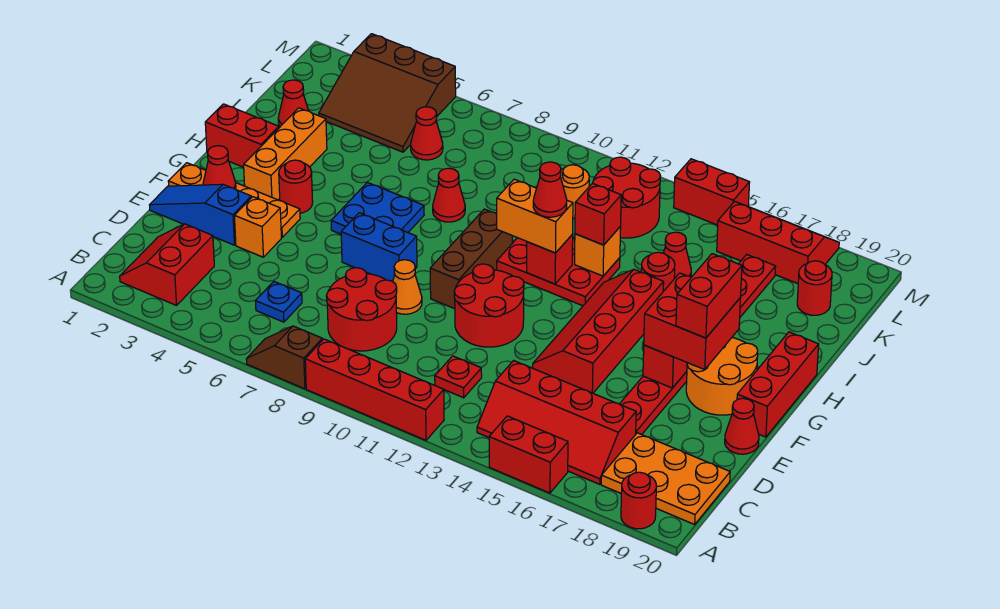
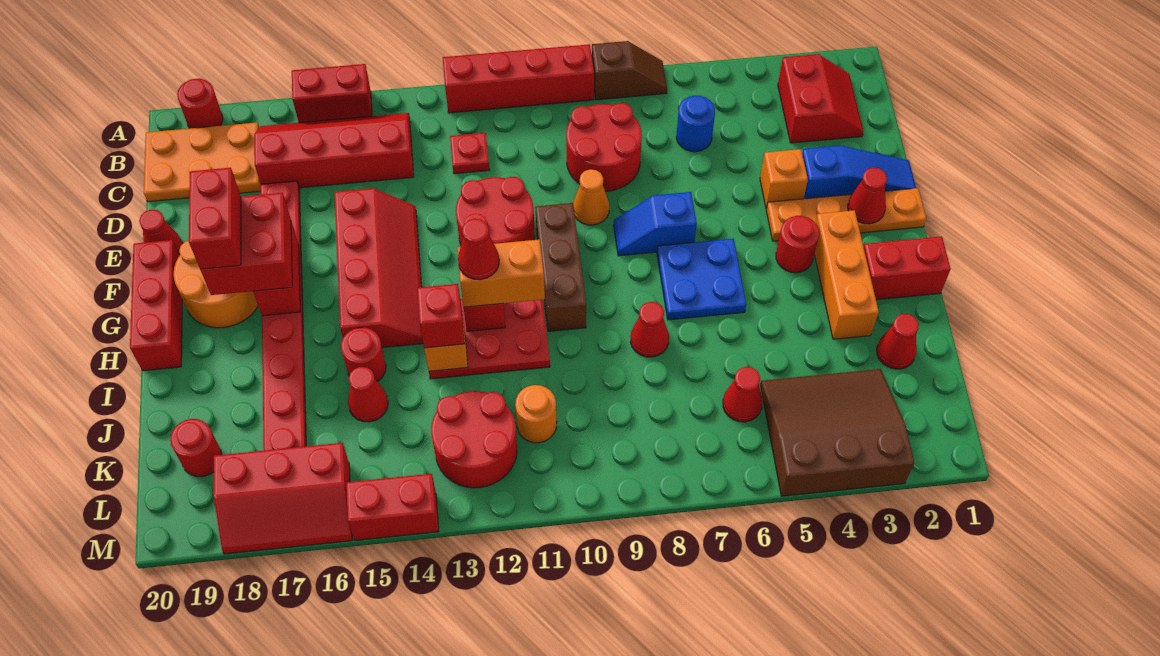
blue plate C6 level 1 -> blue round brick C6 level 1
blue brick F7:F8 level 1 -> blue slope F7:F8 level 1 top 7

